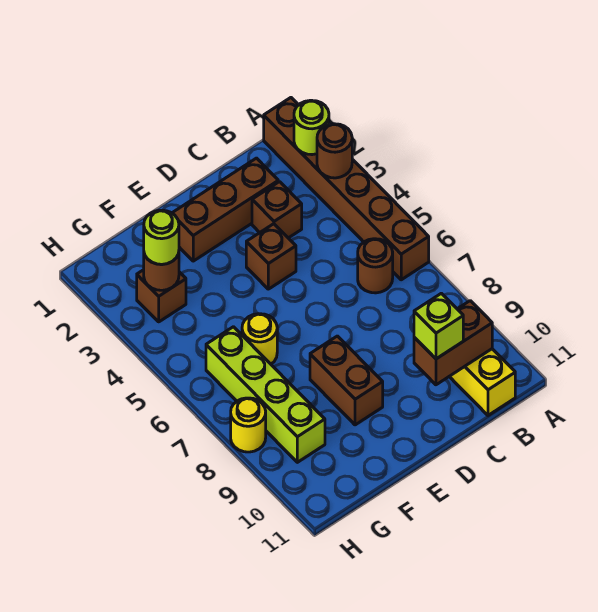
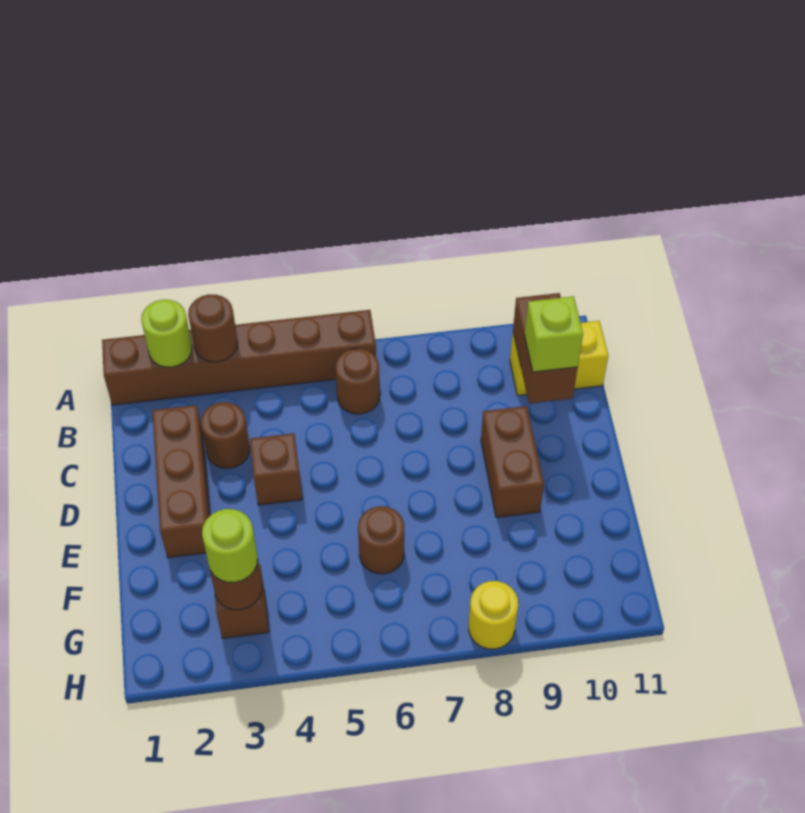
brown brick C3 level 1 -> brown round brick C3 level 1
brown brick E8:E9 level 1 -> brown brick D9:E9 level 1
yellow round brick F6 level 1 -> brown round brick F6 level 1
lime brick G6:G9 level 1 -> none

